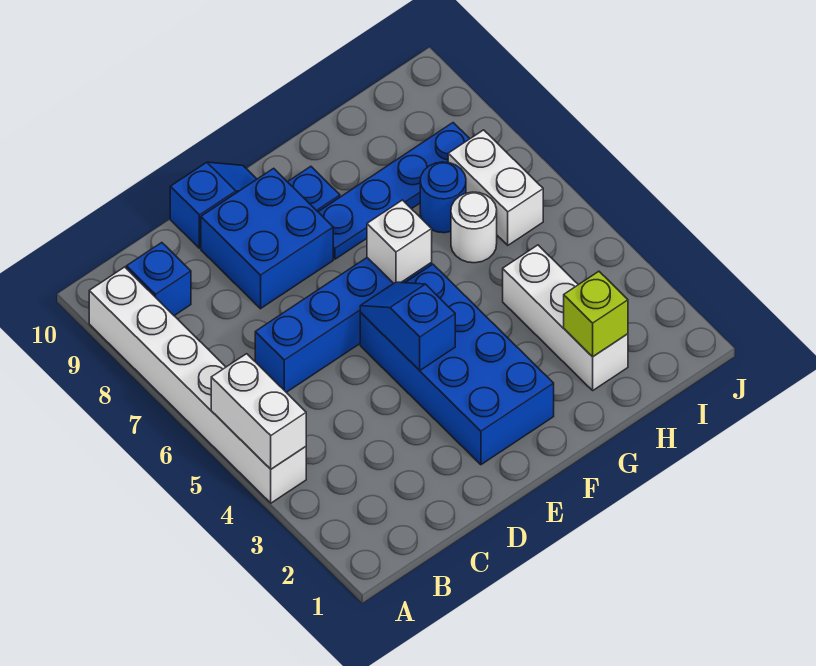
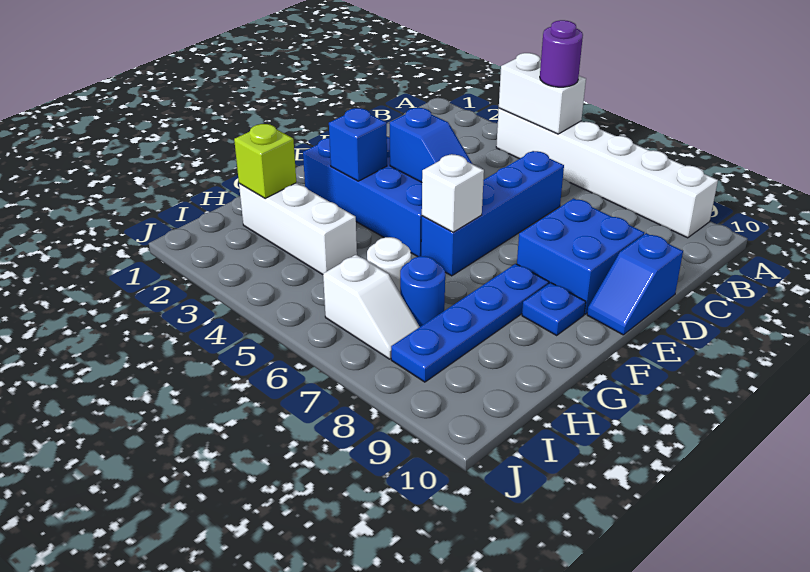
none -> purple round brick A5 level 3
blue brick B9 level 1 -> blue brick F3 level 2
white brick I6:I7 level 1 -> white slope I6:I7 level 1 top 6

